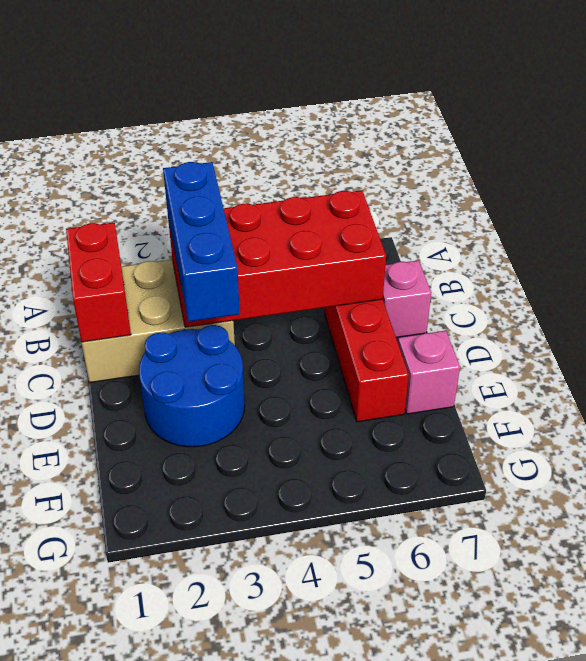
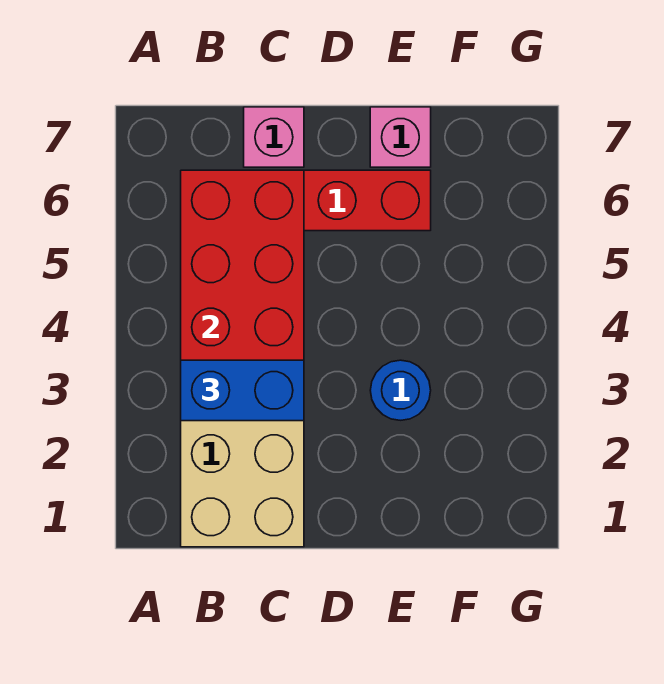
red brick B1:C1 level 2 -> none
blue brick B3:D3 level 3 -> blue brick B3:C3 level 3
blue round brick D2:E3 level 1 -> blue round brick E3 level 1

